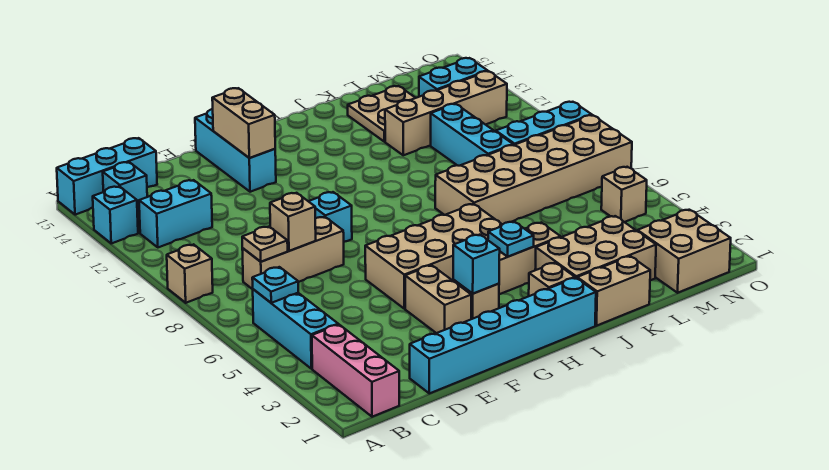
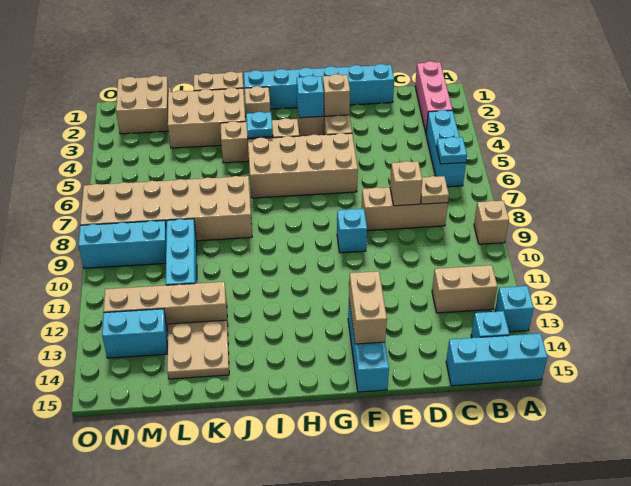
cyan brick B12:C12 level 1 -> tan brick B12:C12 level 1
tan brick N5 level 1 -> tan brick F3 level 2

